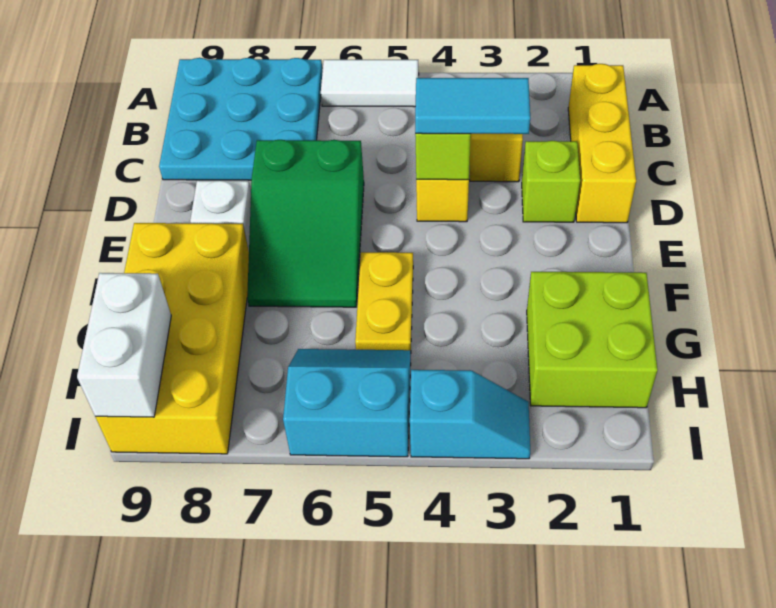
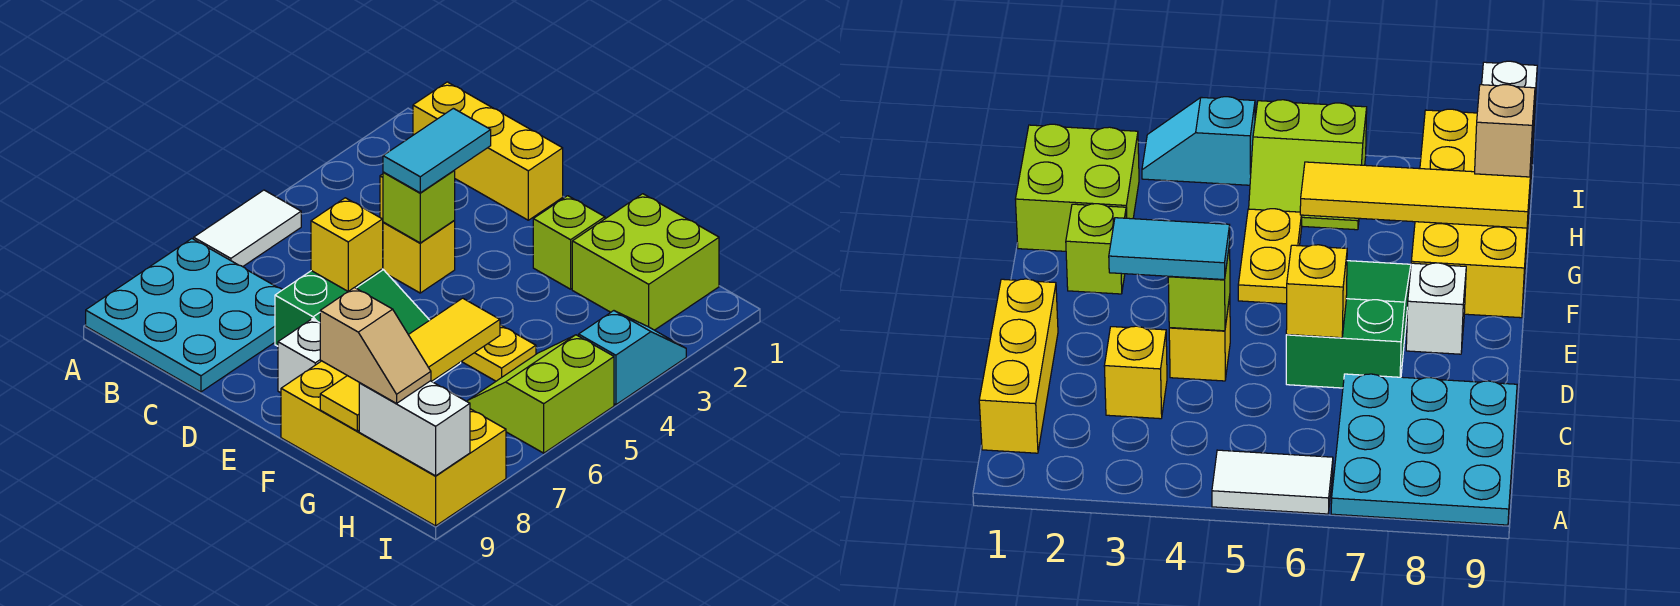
lime brick D2 level 1 -> lime brick F2 level 1
none -> yellow brick D6 level 2
none -> yellow tile G6:G9 level 2
none -> tan slope G9:H9 level 3 top G
cyan slope H5:I6 level 1 top I -> lime slope H5:I6 level 1 top I

